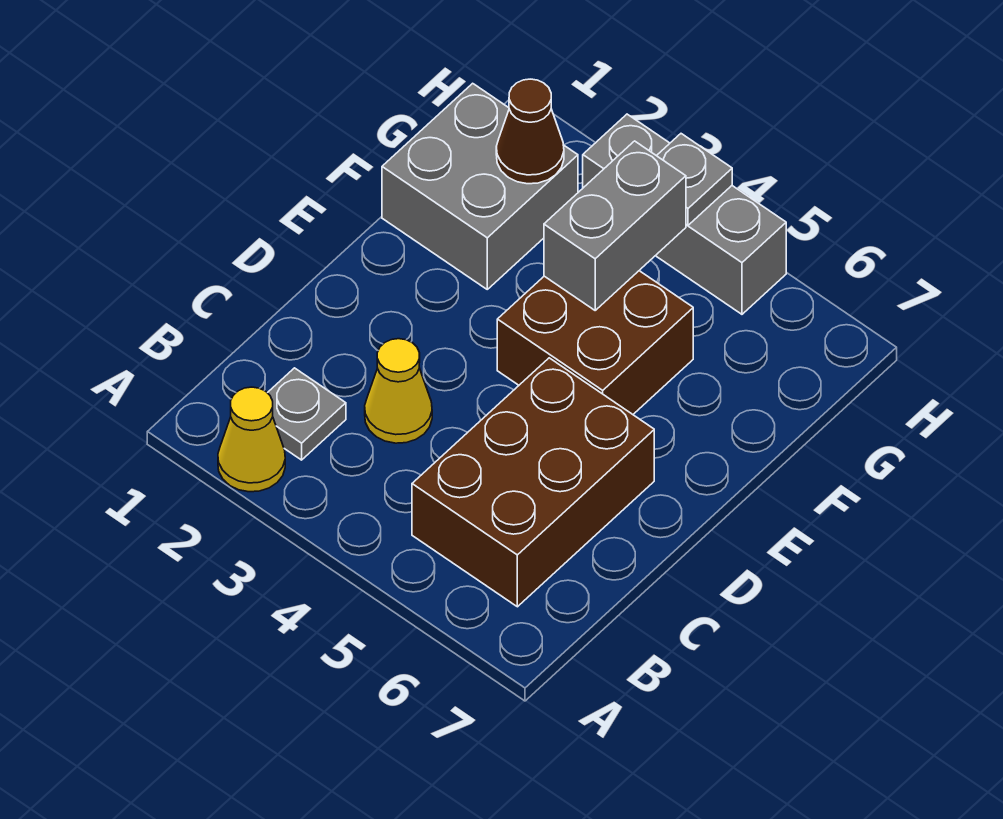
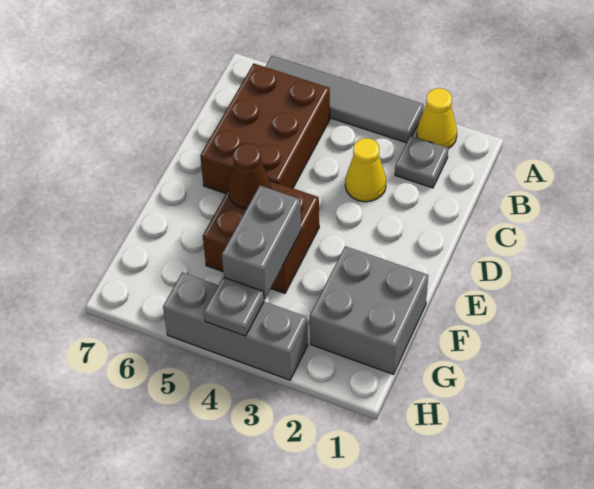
none -> grey tile A3:A6 level 1
brown cone G2 level 2 -> brown cone E5 level 2

